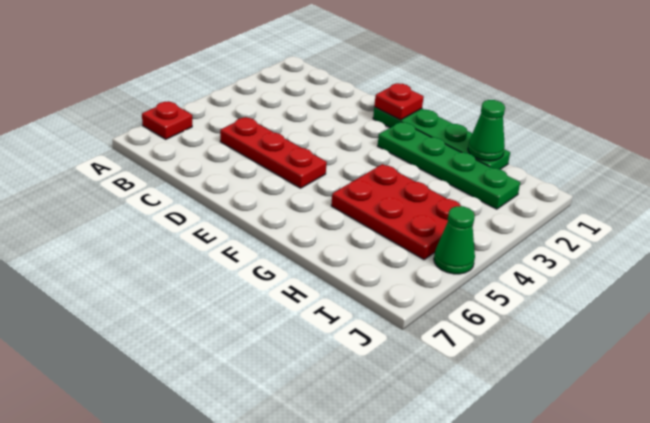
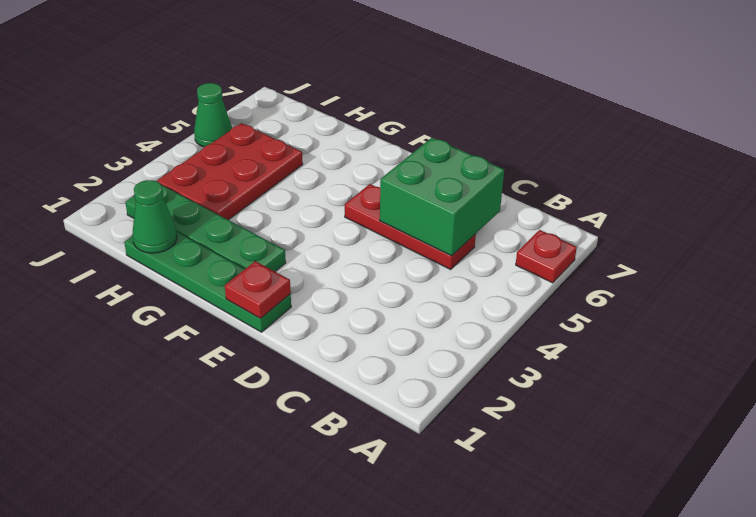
none -> green brick C5:D6 level 2
red plate G4:I5 level 1 -> red plate H3:I5 level 1

